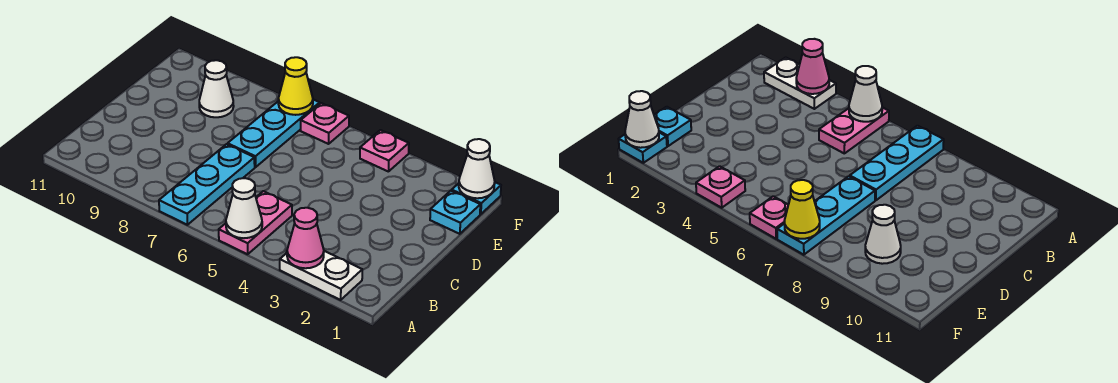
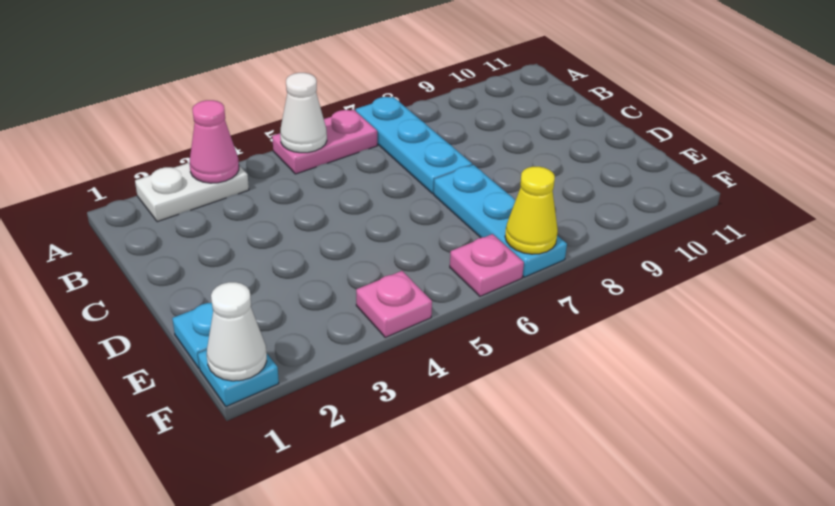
pink plate A5:B5 level 1 -> pink plate A5:A6 level 1
white cone E9 level 1 -> none

